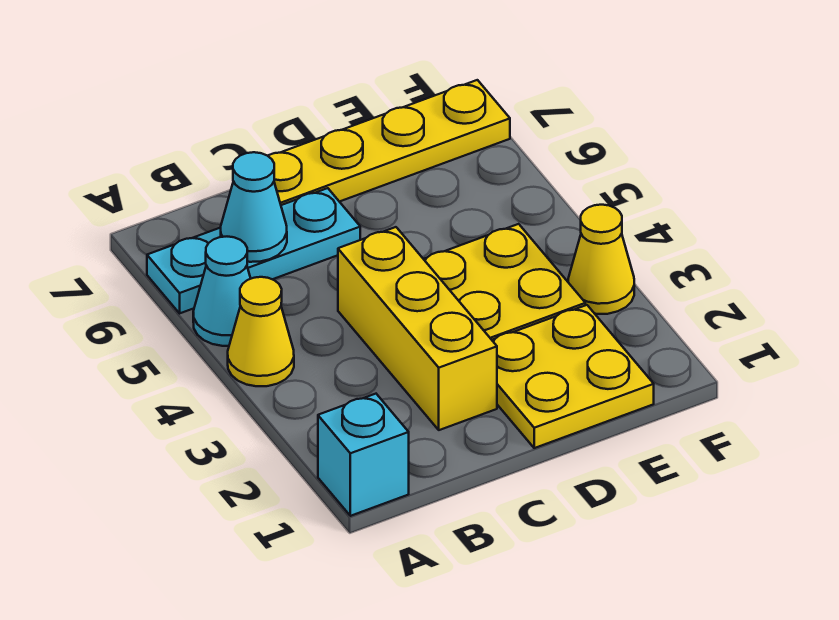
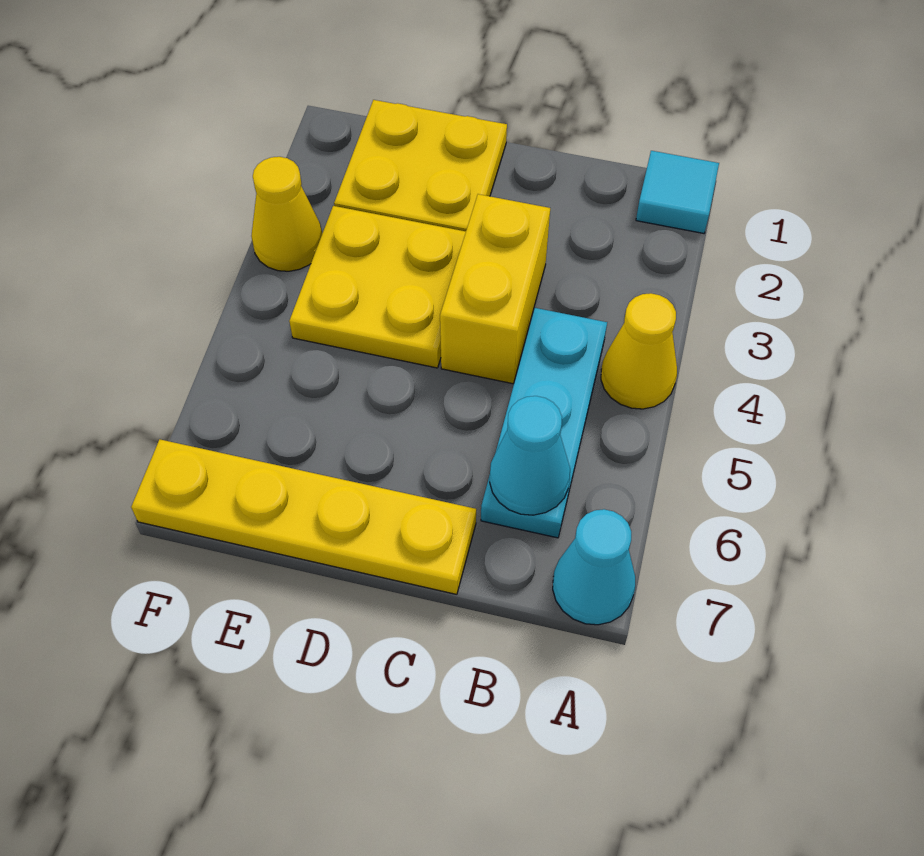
cyan brick A1 level 1 -> cyan tile A1 level 1
cyan cone A5 level 1 -> cyan cone A7 level 1
cyan plate A6:C6 level 1 -> cyan plate B4:B6 level 1
yellow brick C2:C4 level 1 -> yellow brick C3:C4 level 1

